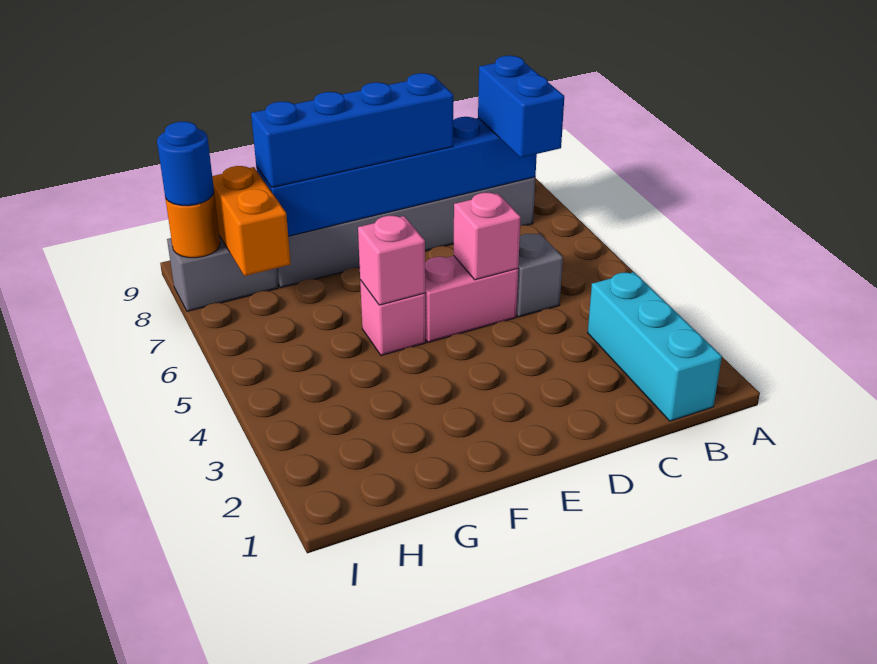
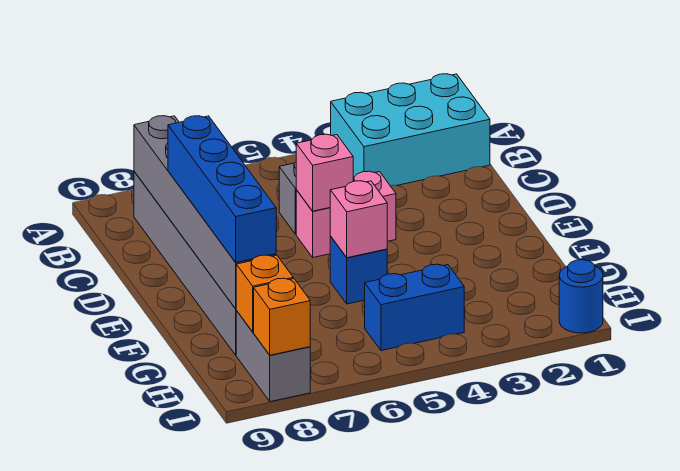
cyan brick B1:B3 level 1 -> cyan brick A1:B3 level 1
blue brick B7:B8 level 3 -> blue brick H4:H5 level 1
blue brick B8:G8 level 2 -> grey brick B8:G8 level 2
pink brick D5:E5 level 1 -> pink brick D4:D5 level 1
pink brick F5 level 1 -> blue brick F5 level 1
orange brick H7:H8 level 2 -> orange brick H8 level 2
orange round brick I8 level 2 -> orange brick I8 level 2
blue round brick I8 level 3 -> blue round brick I1 level 1

